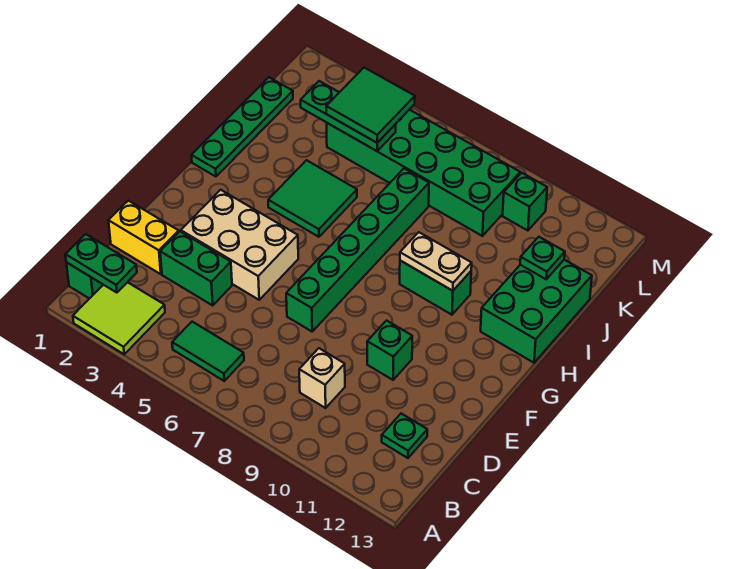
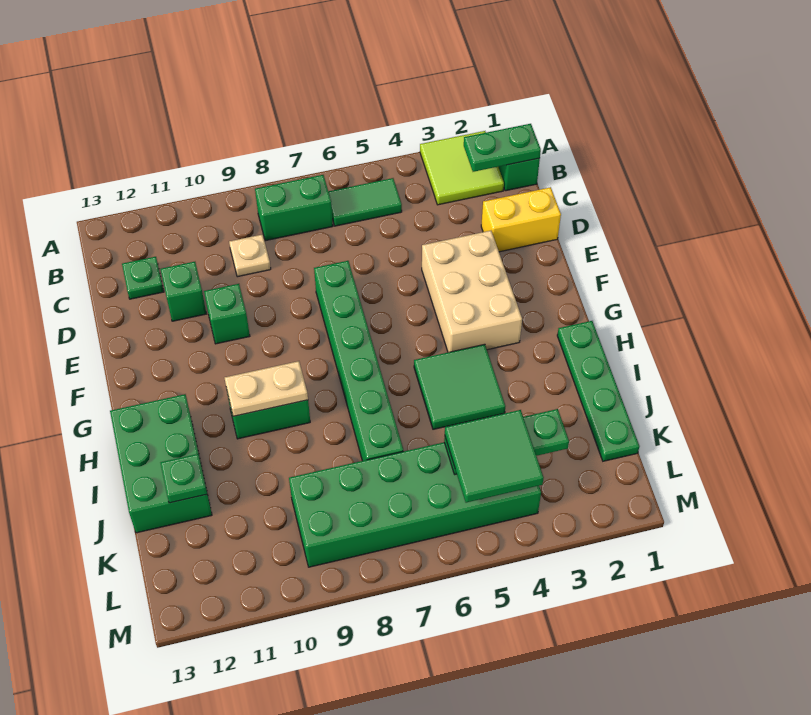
tan brick C9 level 1 -> tan plate C9 level 1
green brick D3:D4 level 1 -> green brick B7:B8 level 1
tan brick E3:F5 level 1 -> tan brick E3:G4 level 1
green brick L10 level 1 -> green brick D11 level 1

